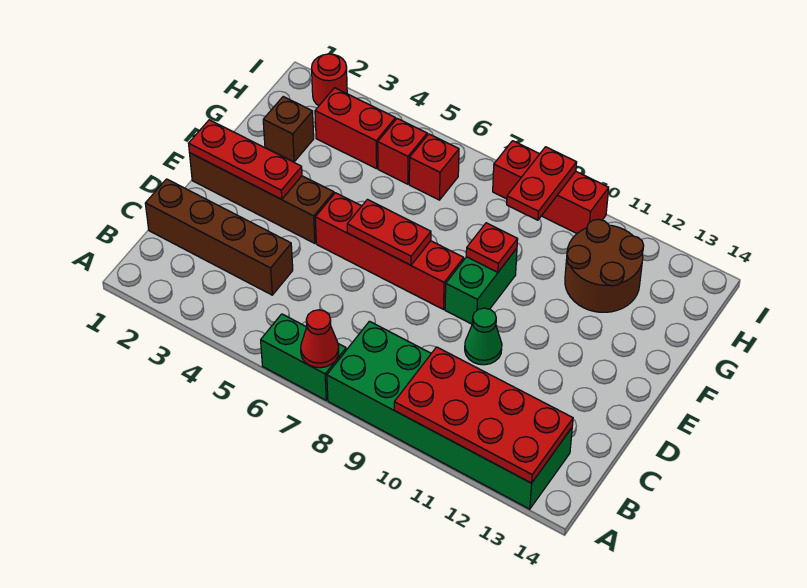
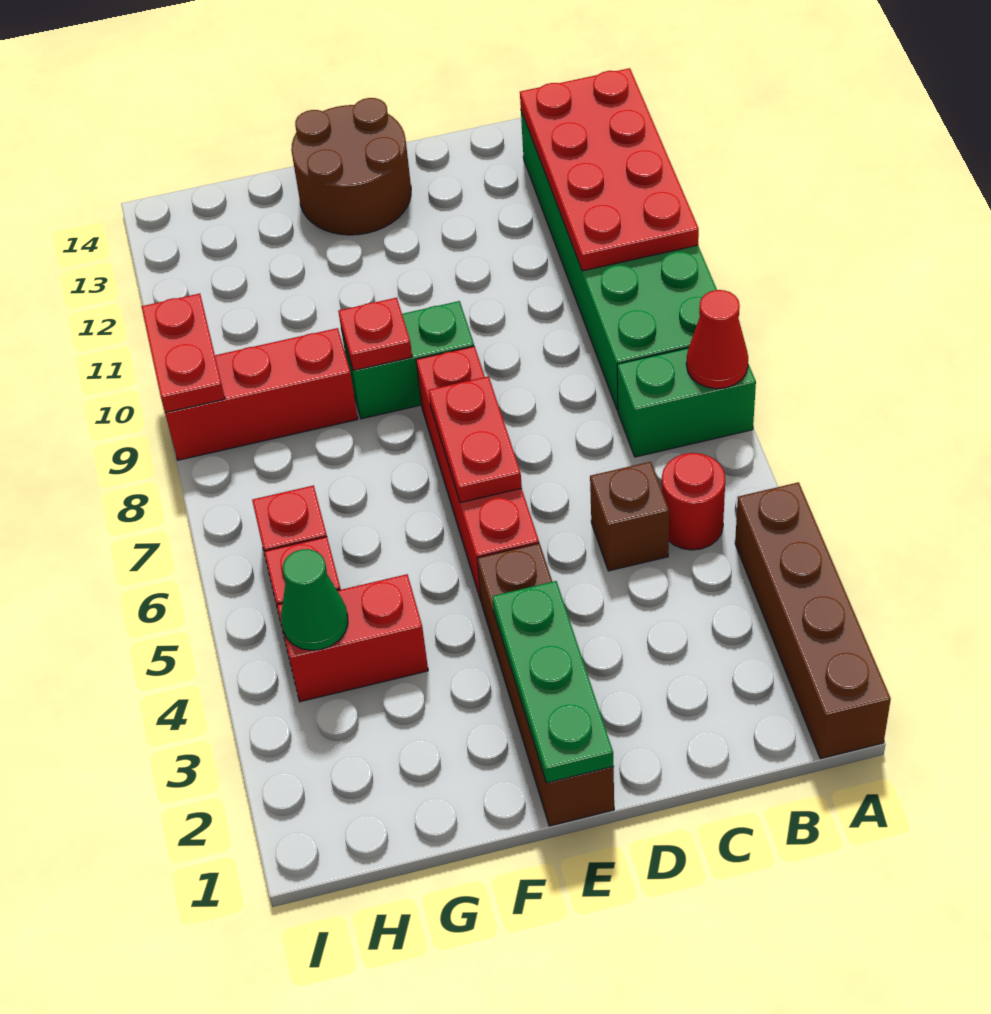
green brick A6:A7 level 1 -> green brick A7:B7 level 1
brown brick C1:C4 level 1 -> brown brick A1:A4 level 1
green cone D10 level 1 -> green cone H4 level 2
red plate E1:E3 level 2 -> green plate E1:E3 level 2
brown brick G2 level 1 -> brown brick C5 level 1
brown round brick G11:H12 level 1 -> brown round brick E13:F14 level 1
red brick H3:H4 level 1 -> red brick G4:H4 level 1
red plate H9:I9 level 2 -> red plate I9:I10 level 2
red round brick I2 level 1 -> red round brick B5 level 1
red brick I8:I10 level 1 -> red brick G9:I9 level 1

